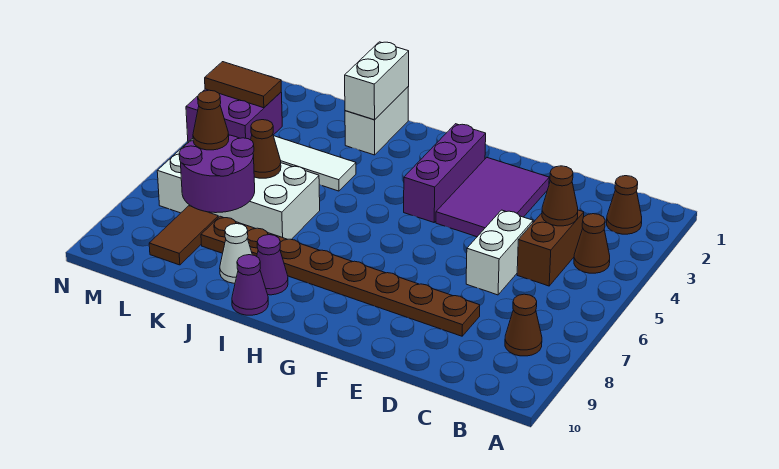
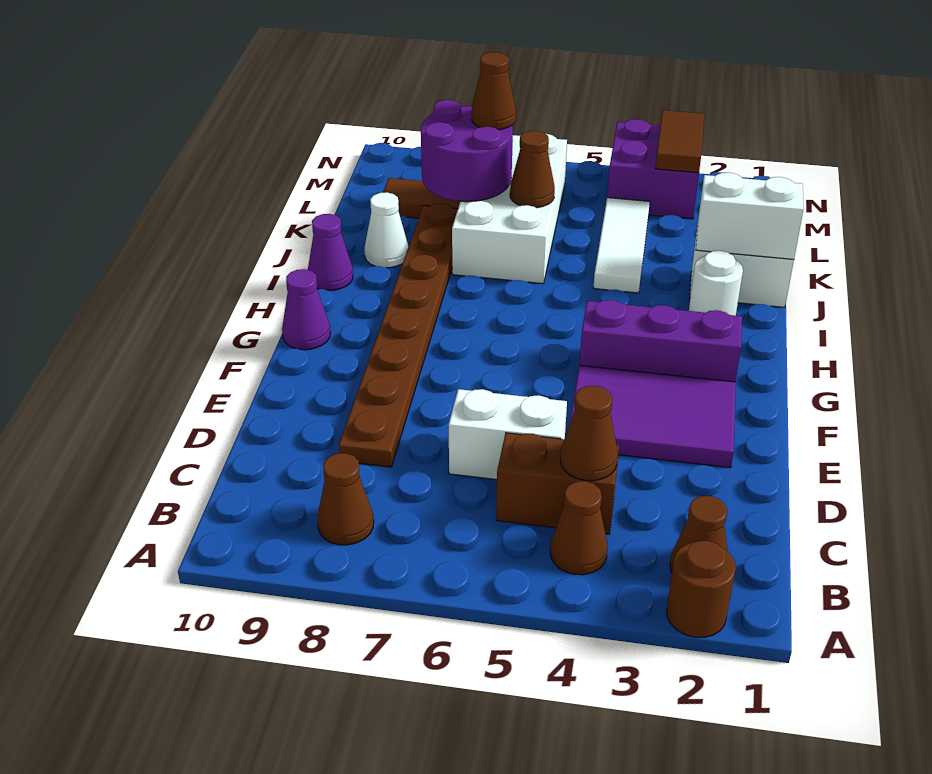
none -> brown round brick A2 level 1
none -> white round brick I2 level 1
purple cone I9 level 1 -> purple cone G10 level 1

